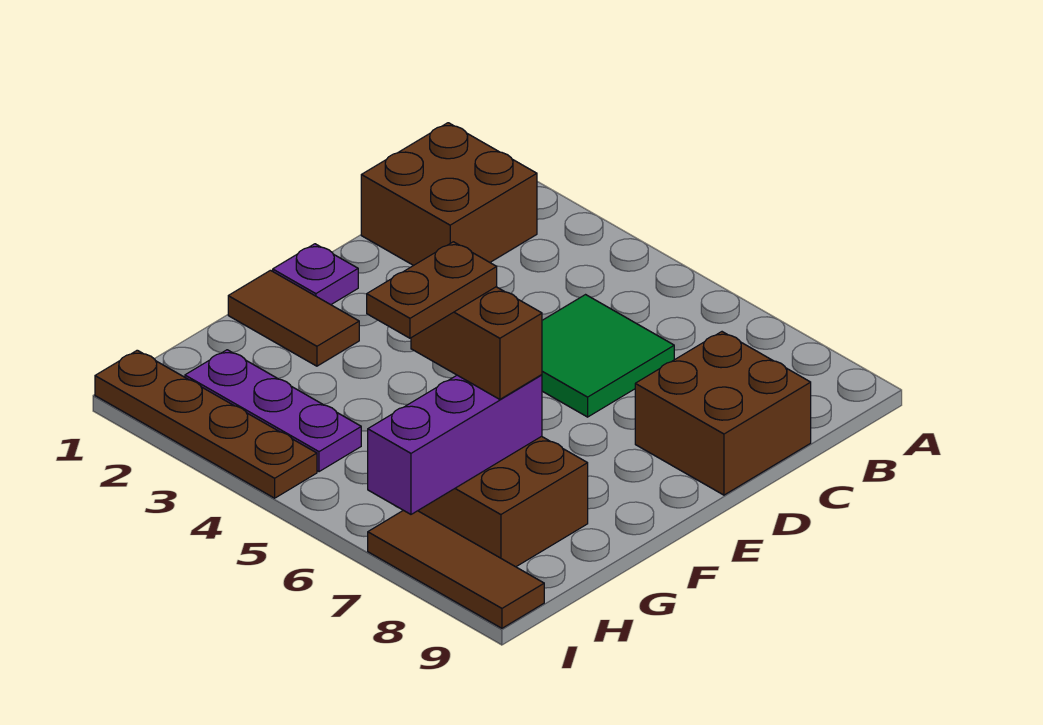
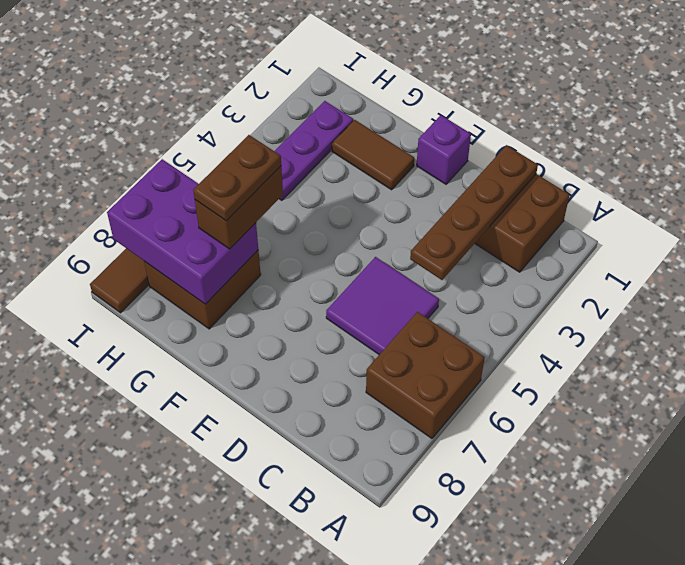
green tile C5:D6 level 1 -> purple tile C5:D6 level 1
brown brick C8:D9 level 1 -> brown brick A6:B7 level 1
purple plate E1 level 1 -> purple brick E1 level 1
brown tile F1:F2 level 1 -> brown tile F2:G2 level 1
brown plate G6:H6 level 4 -> brown plate G6:G7 level 4
purple brick G7:I7 level 2 -> purple brick G7:I8 level 2
brown plate I1:I4 level 1 -> brown plate C1:C4 level 2

